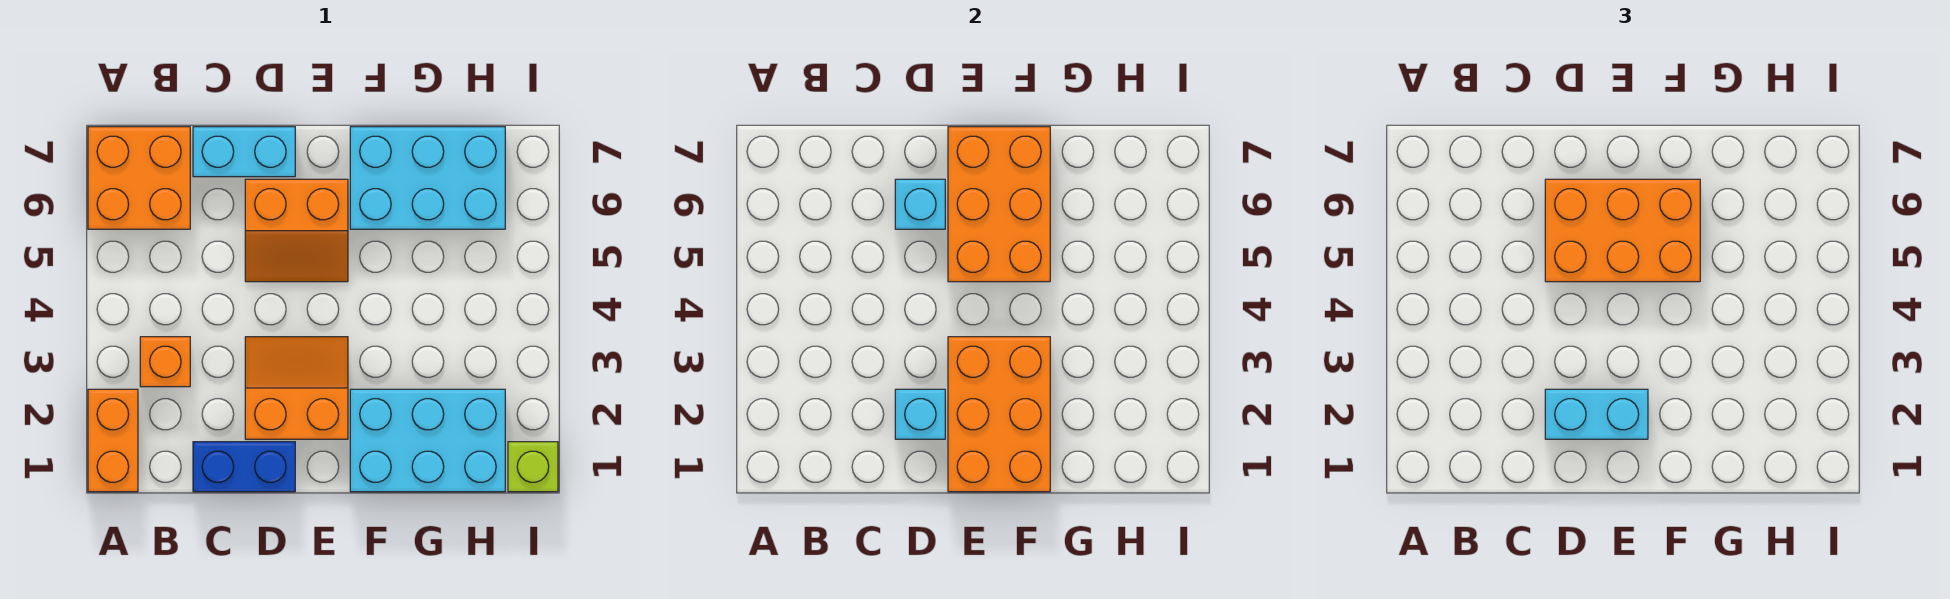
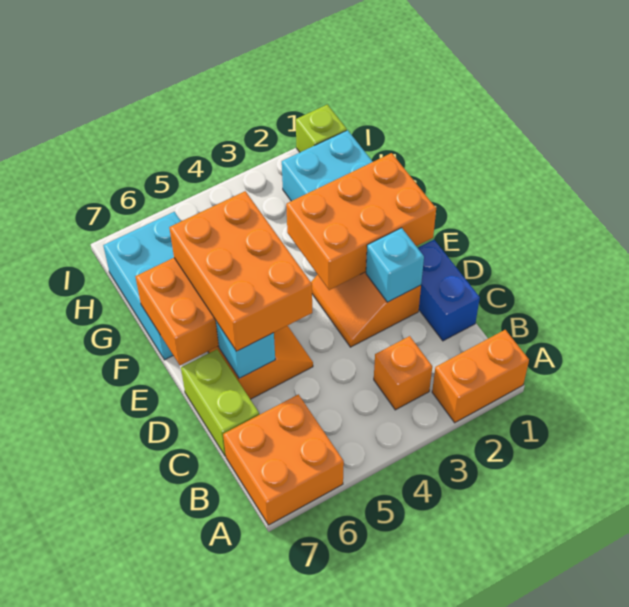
cyan brick C7:D7 level 1 -> lime brick C7:D7 level 1
cyan brick D2:E2 level 3 -> none

